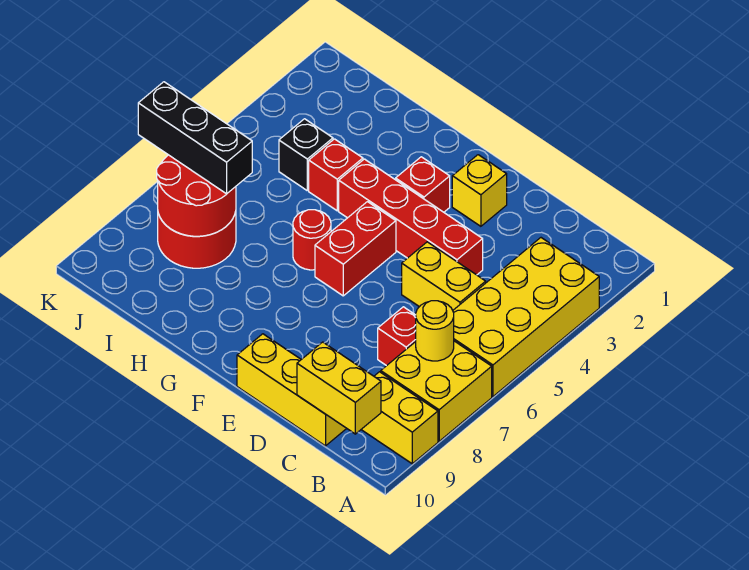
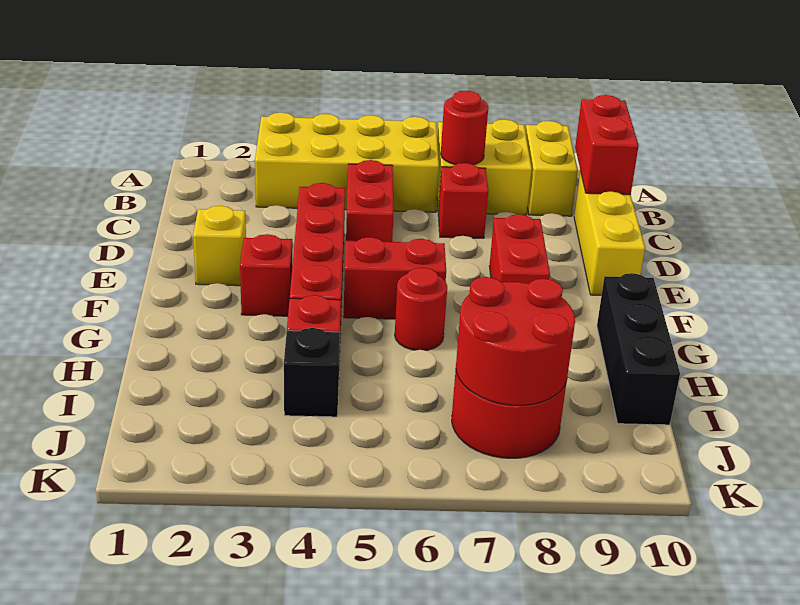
yellow round brick B7 level 2 -> red round brick B7 level 2
yellow brick B10:C10 level 2 -> red brick B10:C10 level 2
yellow brick C5:D5 level 1 -> red brick C5:D5 level 1
none -> red brick E8:F8 level 1
black brick I7:K7 level 3 -> black brick G10:I10 level 1

